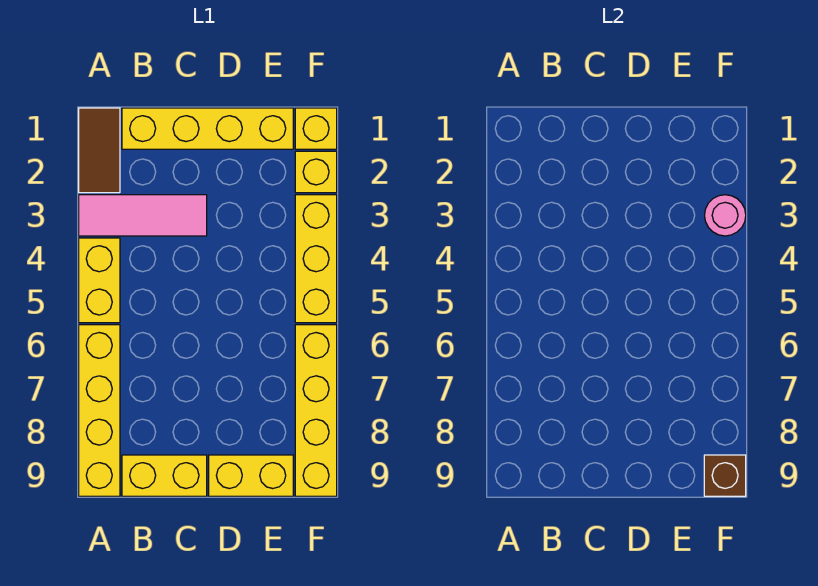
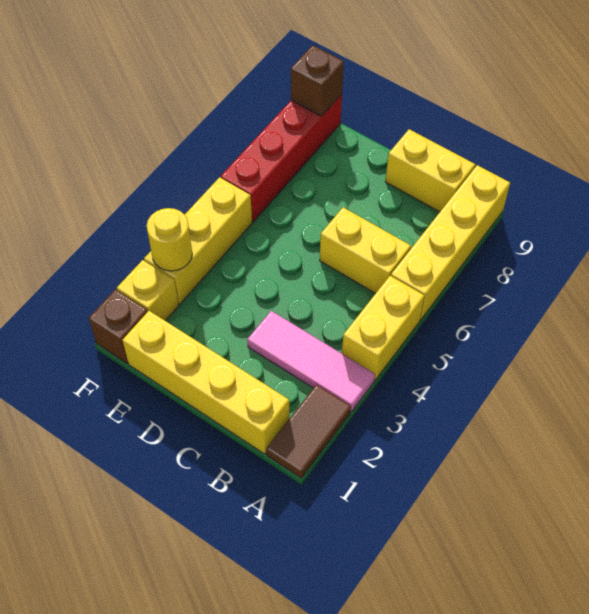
yellow brick D9:E9 level 1 -> yellow brick B6:C6 level 1
yellow brick F1 level 1 -> brown brick F1 level 1
pink round brick F3 level 2 -> yellow round brick F3 level 2
yellow brick F6:F9 level 1 -> red brick F6:F9 level 1

